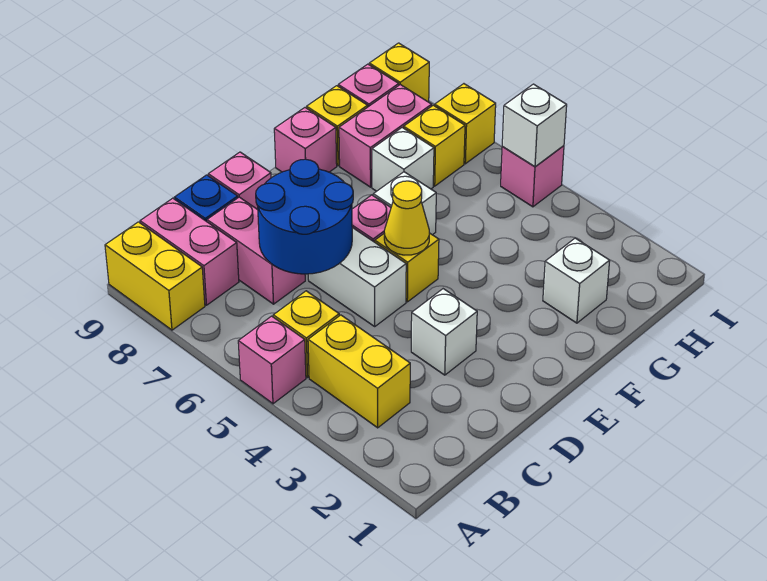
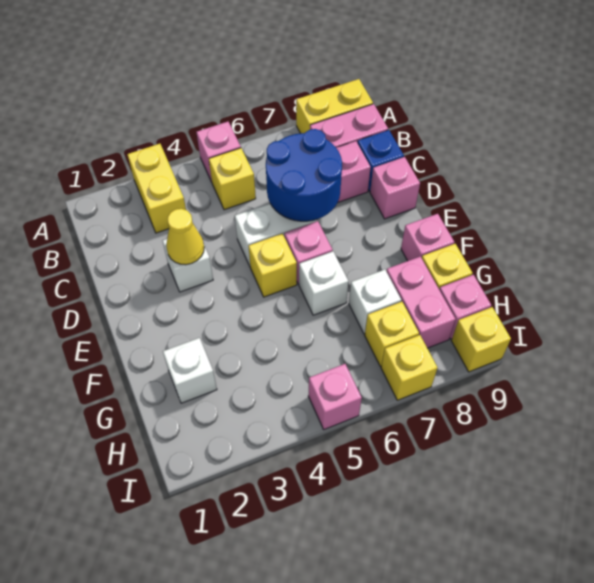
yellow brick B3:B4 level 1 -> yellow brick A3:B3 level 1
yellow cone E5 level 2 -> yellow cone D3 level 2
white brick I5 level 2 -> none

